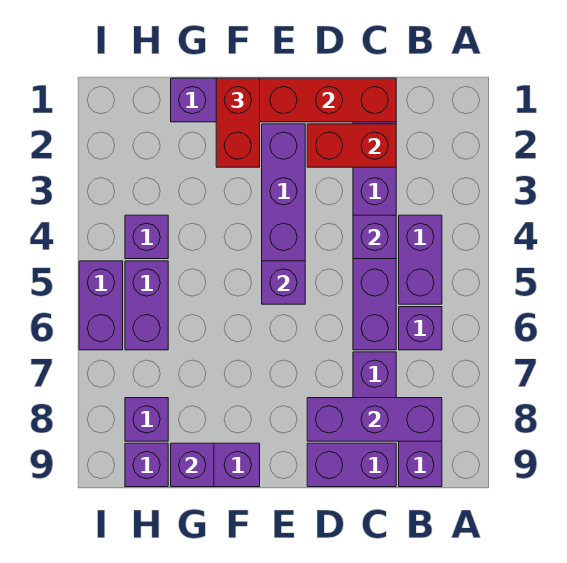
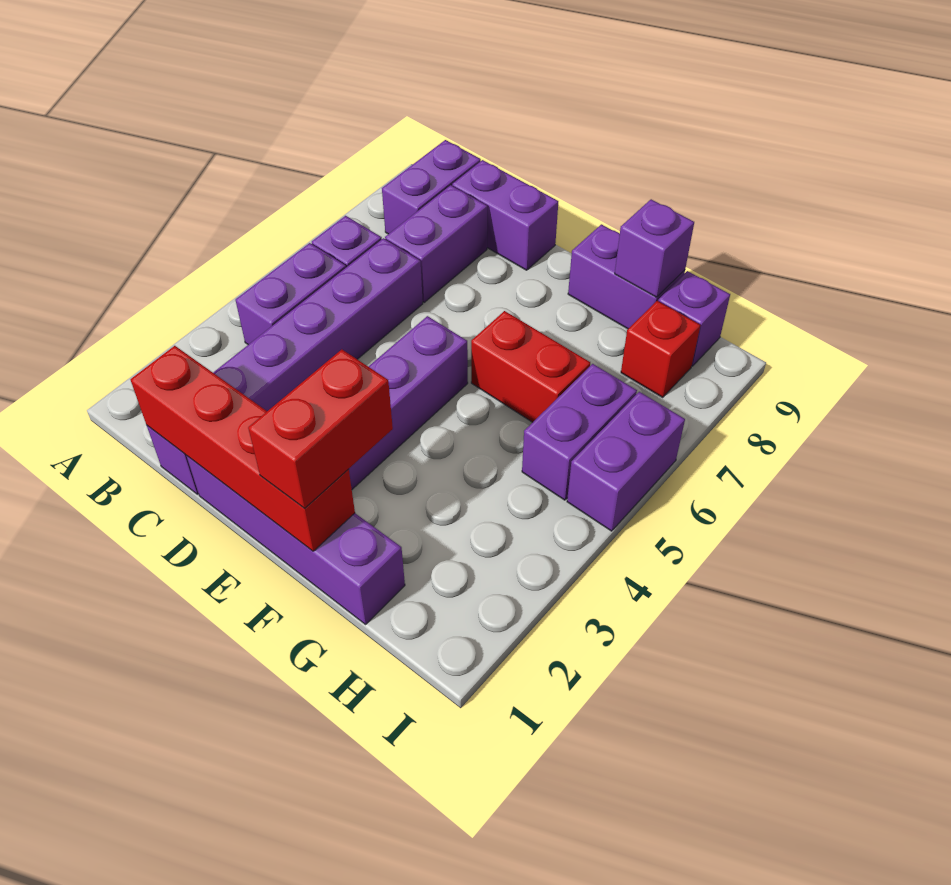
purple brick B8:D8 level 2 -> none
red brick C2:D2 level 2 -> red brick F6:G6 level 1
purple brick C4 level 2 -> none
purple brick E5 level 2 -> none
purple brick H4 level 1 -> none
purple brick H8 level 1 -> red brick H8 level 1

